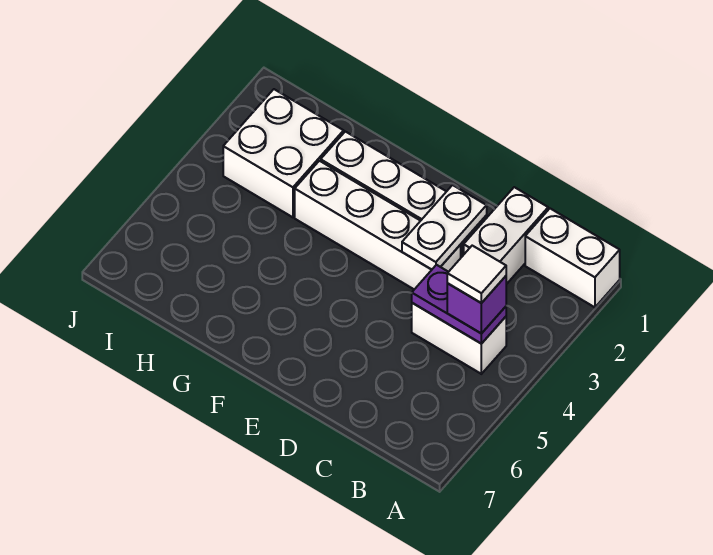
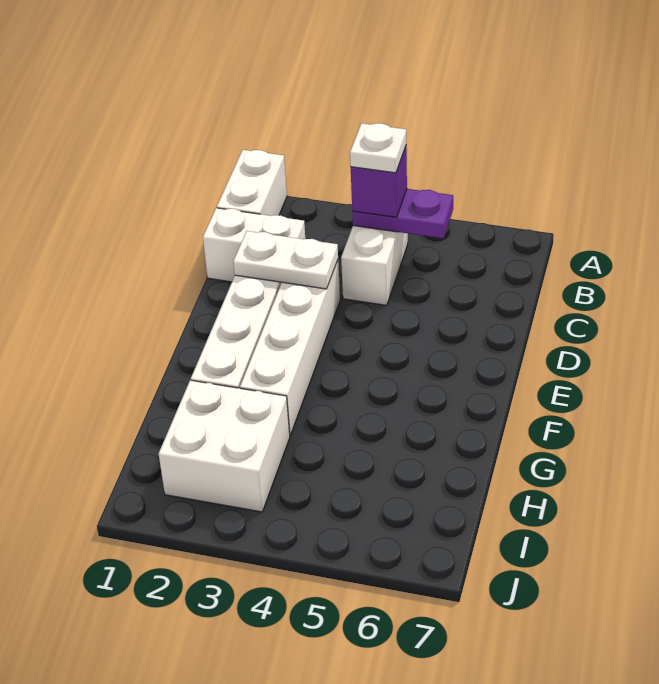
purple plate B4:C4 level 2 -> purple plate B4:B5 level 2
white tile B4 level 4 -> white plate B4 level 4

